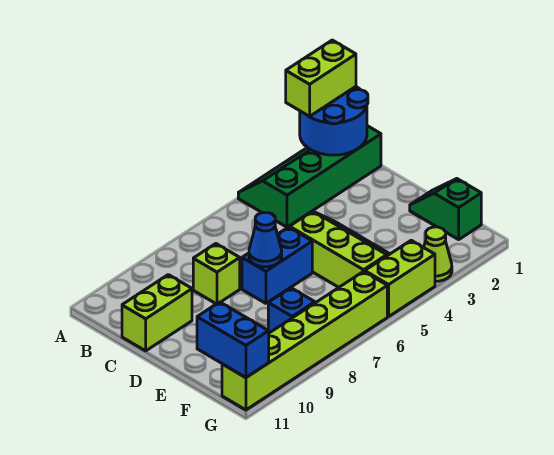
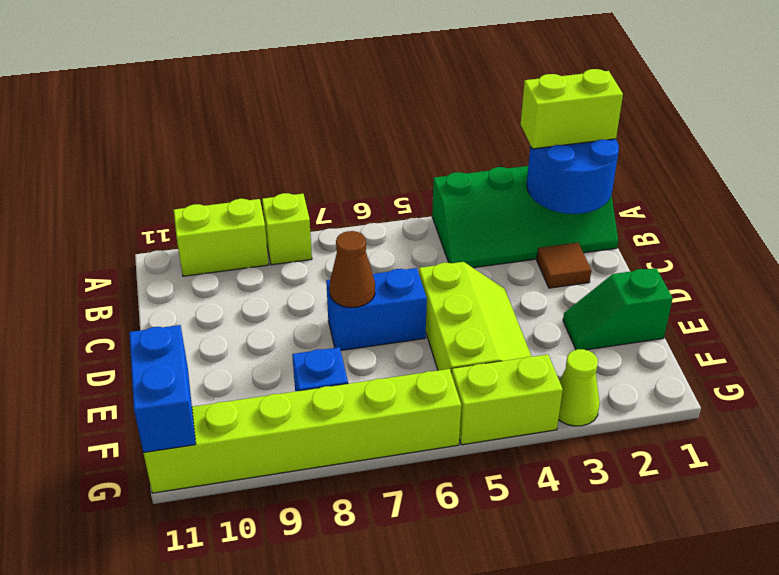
green slope A1:B4 level 1 top B -> green slope A1:B4 level 1 top A
none -> brown tile C2 level 1
lime brick C8 level 1 -> lime brick A8 level 1
lime brick C10:C11 level 1 -> lime brick A9:A10 level 1
blue cone D7 level 2 -> brown cone D7 level 2
green slope E1:F1 level 1 top F -> green slope E1:E2 level 1 top 1

